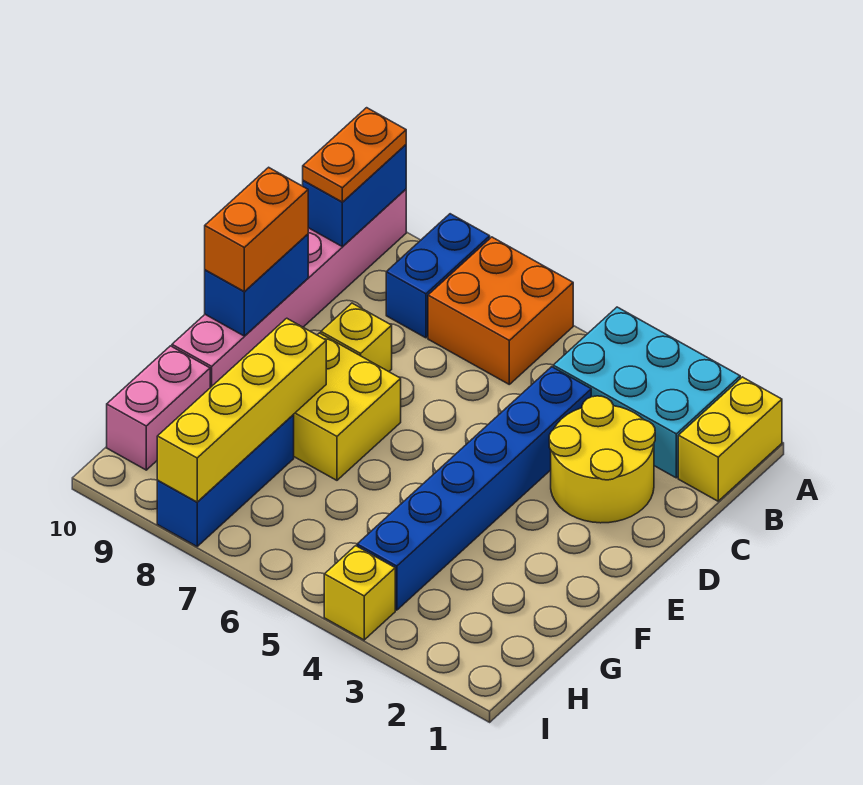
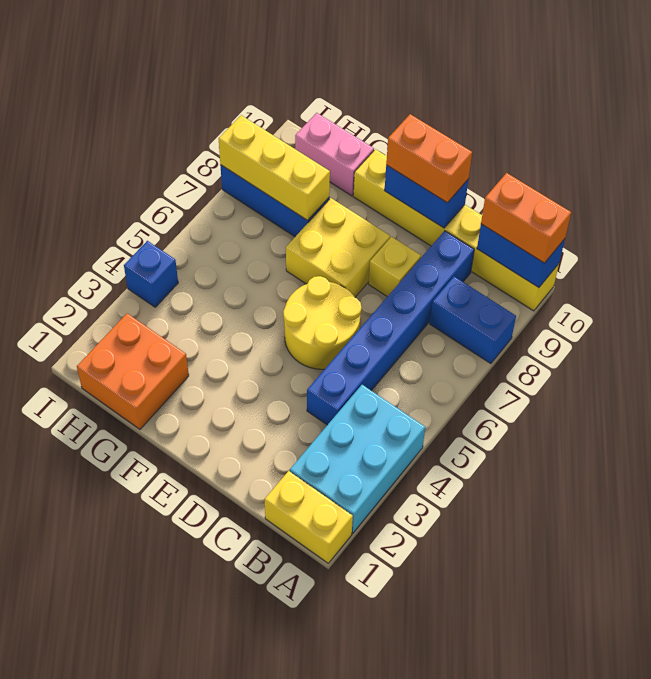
orange brick A6:B7 level 1 -> orange brick G1:H2 level 1
pink brick A10:F10 level 1 -> yellow brick A10:F10 level 1
orange plate A10:B10 level 3 -> orange brick A10:B10 level 3
yellow round brick C2:D3 level 1 -> yellow round brick D5:E6 level 1
blue brick C4:H4 level 1 -> blue brick C4:C9 level 1
yellow brick F8:I8 level 2 -> yellow brick G8:I8 level 2
yellow brick I4 level 1 -> blue brick I4 level 1

